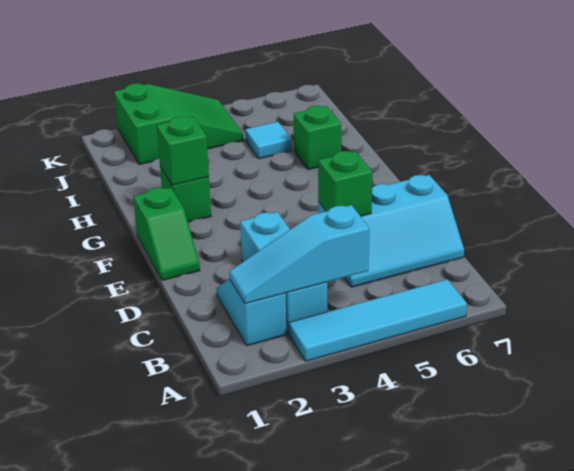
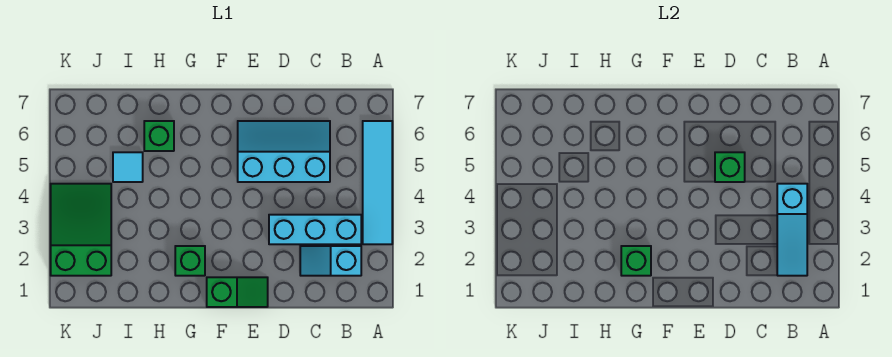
cyan slope C5:D7 level 1 top D -> cyan slope C5:E6 level 1 top 5

